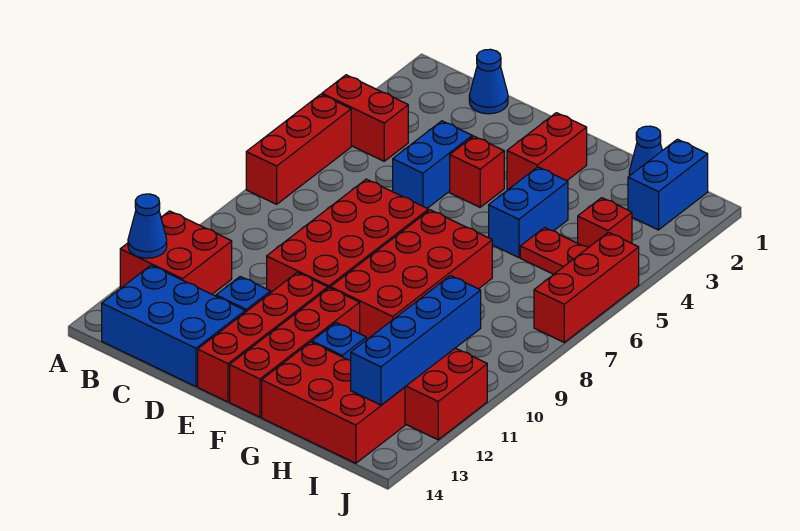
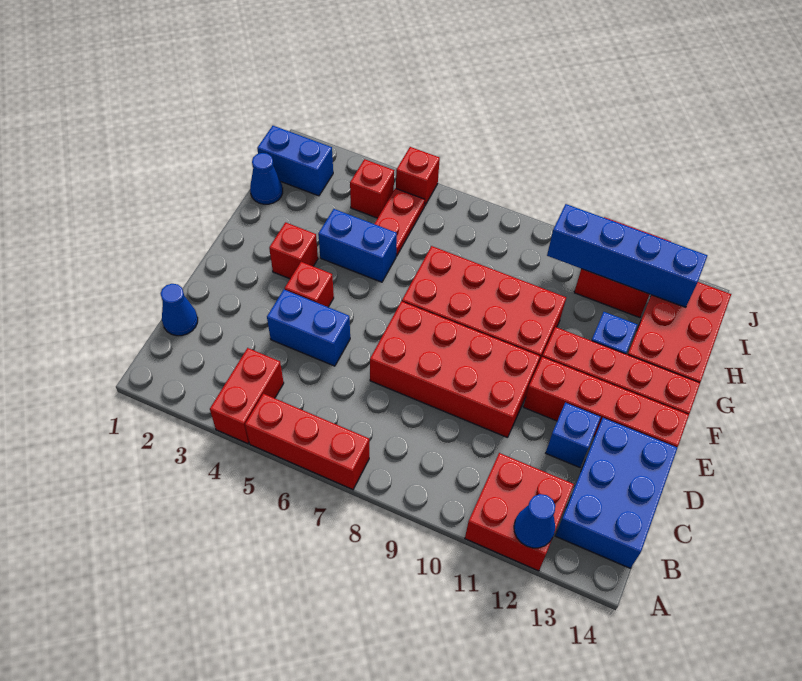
red brick F2:F3 level 1 -> red brick F3 level 1
red brick J5:J7 level 1 -> red brick J5 level 1

